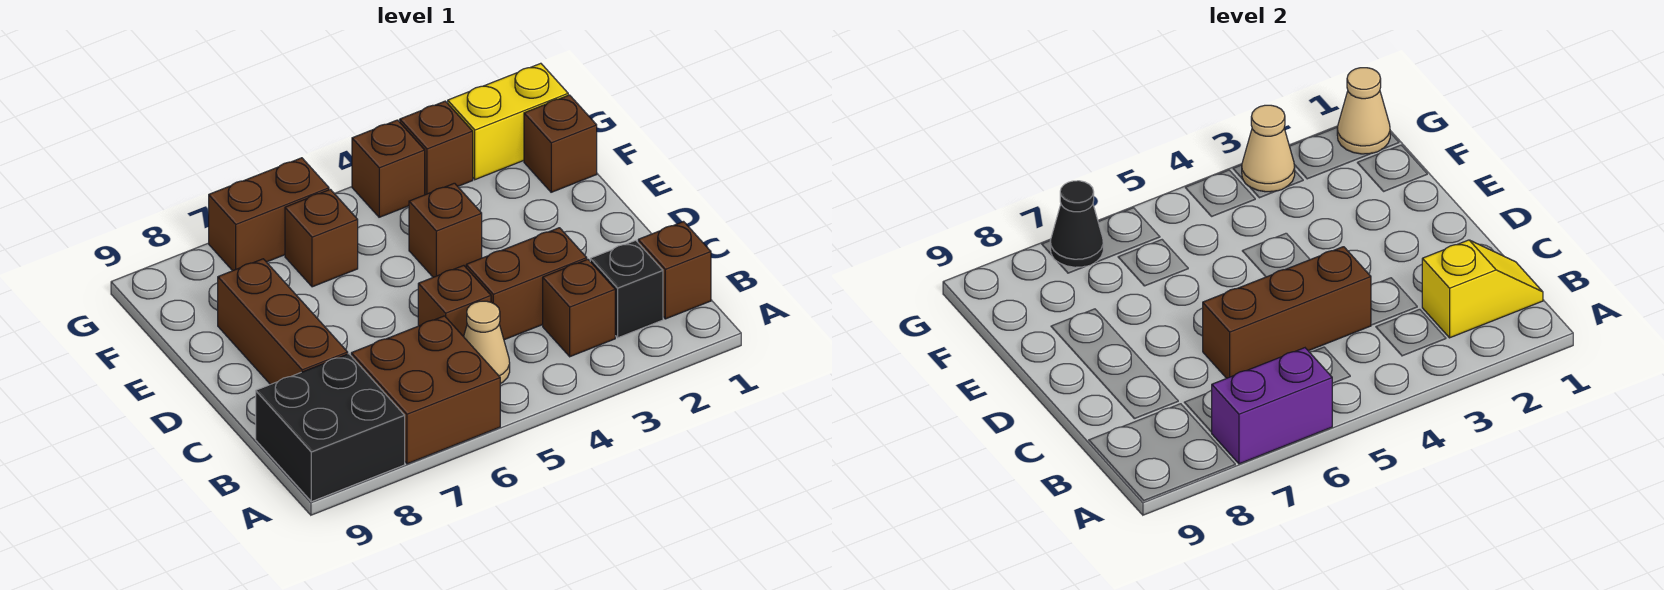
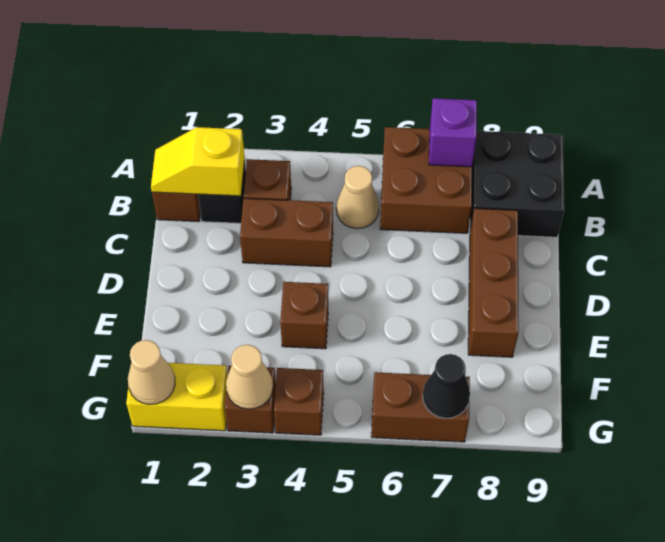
purple brick A6:A7 level 2 -> purple brick A7 level 2
brown brick C4:C6 level 2 -> none
brown brick C5 level 1 -> none
brown brick F1 level 1 -> none
brown brick F6 level 1 -> none

